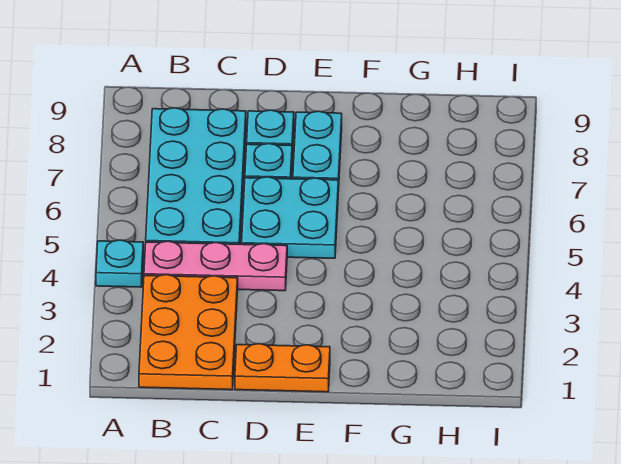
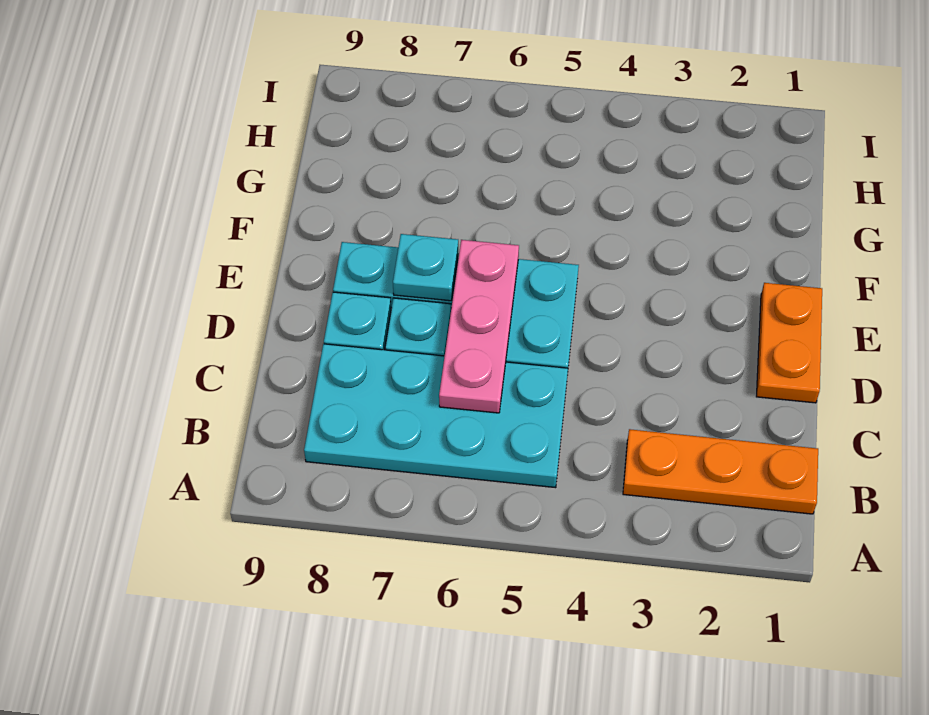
cyan plate A4 level 1 -> cyan plate E7 level 2
orange plate B1:C3 level 1 -> orange plate B1:B3 level 1
pink plate B4:D4 level 1 -> pink plate C6:E6 level 2

